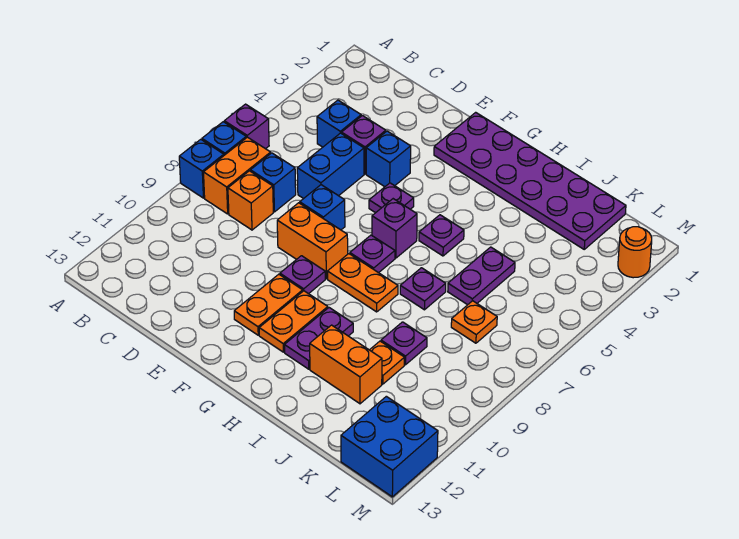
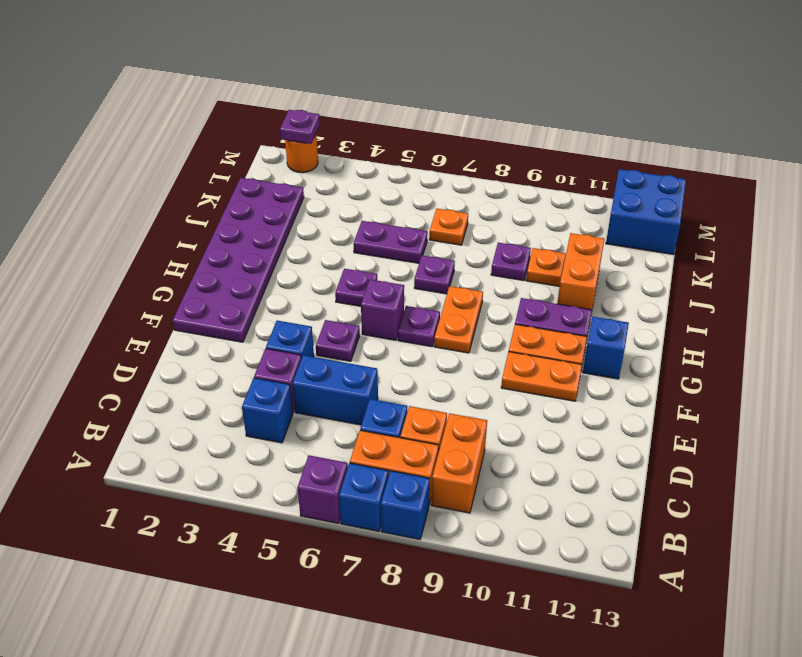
blue brick E7 level 1 -> blue brick G12 level 1
orange brick E8:F8 level 1 -> orange brick B9:C9 level 1
purple plate F9 level 1 -> purple plate M2 level 2

